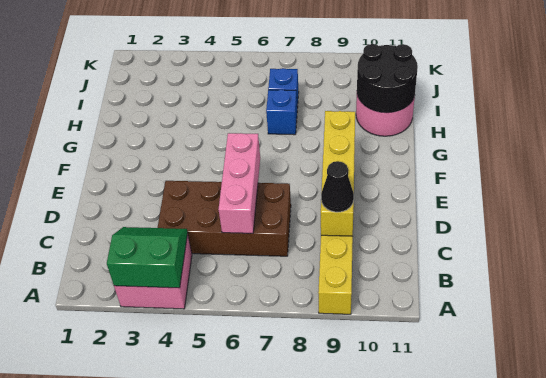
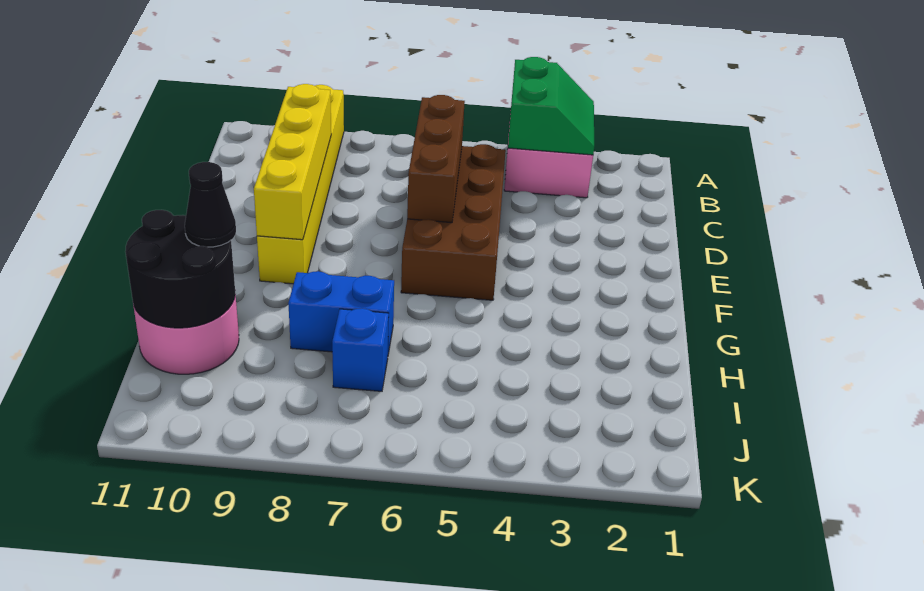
green slope A3:B4 level 2 top A -> green slope A3:B4 level 2 top 4
brown brick C4:D7 level 1 -> brown brick C5:F6 level 1
pink brick C6:E6 level 2 -> brown brick C6:E6 level 2
black cone C9 level 3 -> black cone H10 level 3
blue brick H7 level 1 -> blue brick H7:H8 level 1

